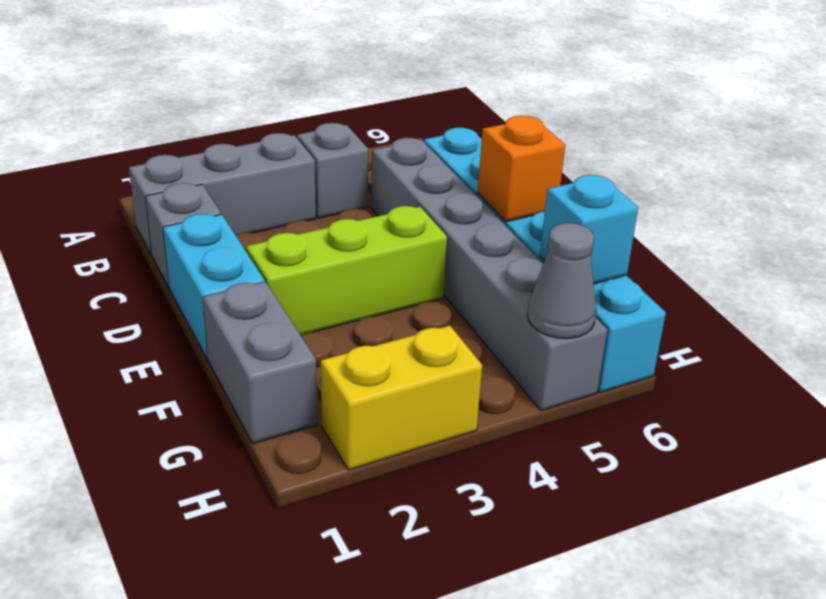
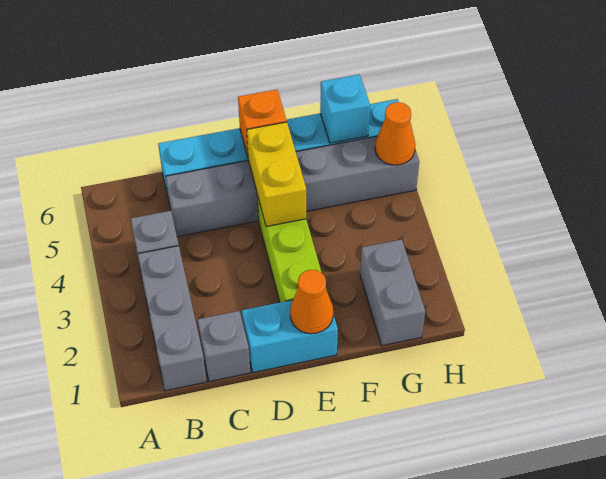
none -> orange cone E1 level 2
grey brick F1:G1 level 1 -> grey brick G1:G2 level 1
yellow brick H2:H3 level 1 -> yellow brick E4:E5 level 2
grey cone H5 level 2 -> orange cone H5 level 2

